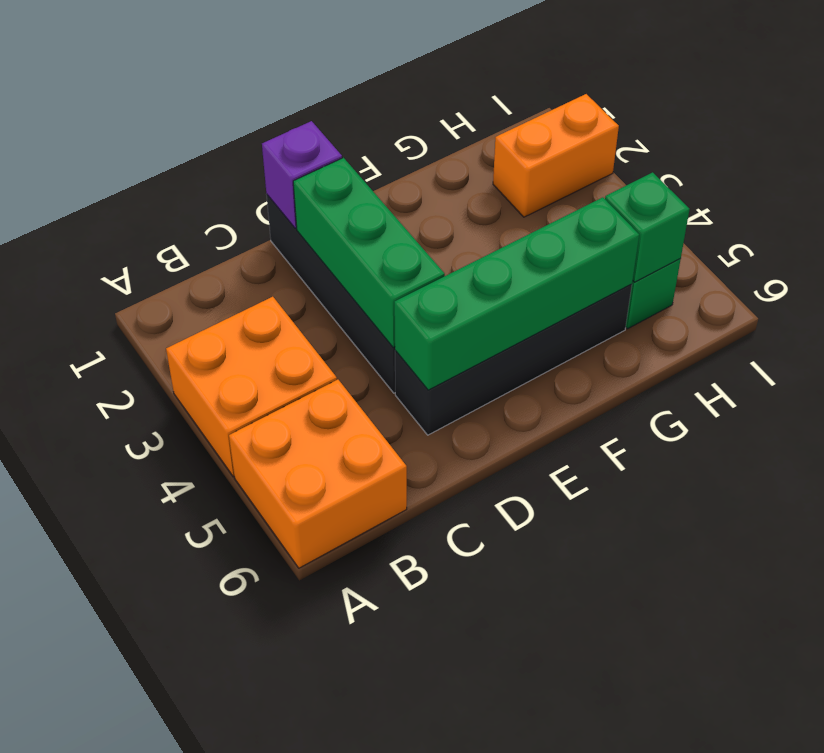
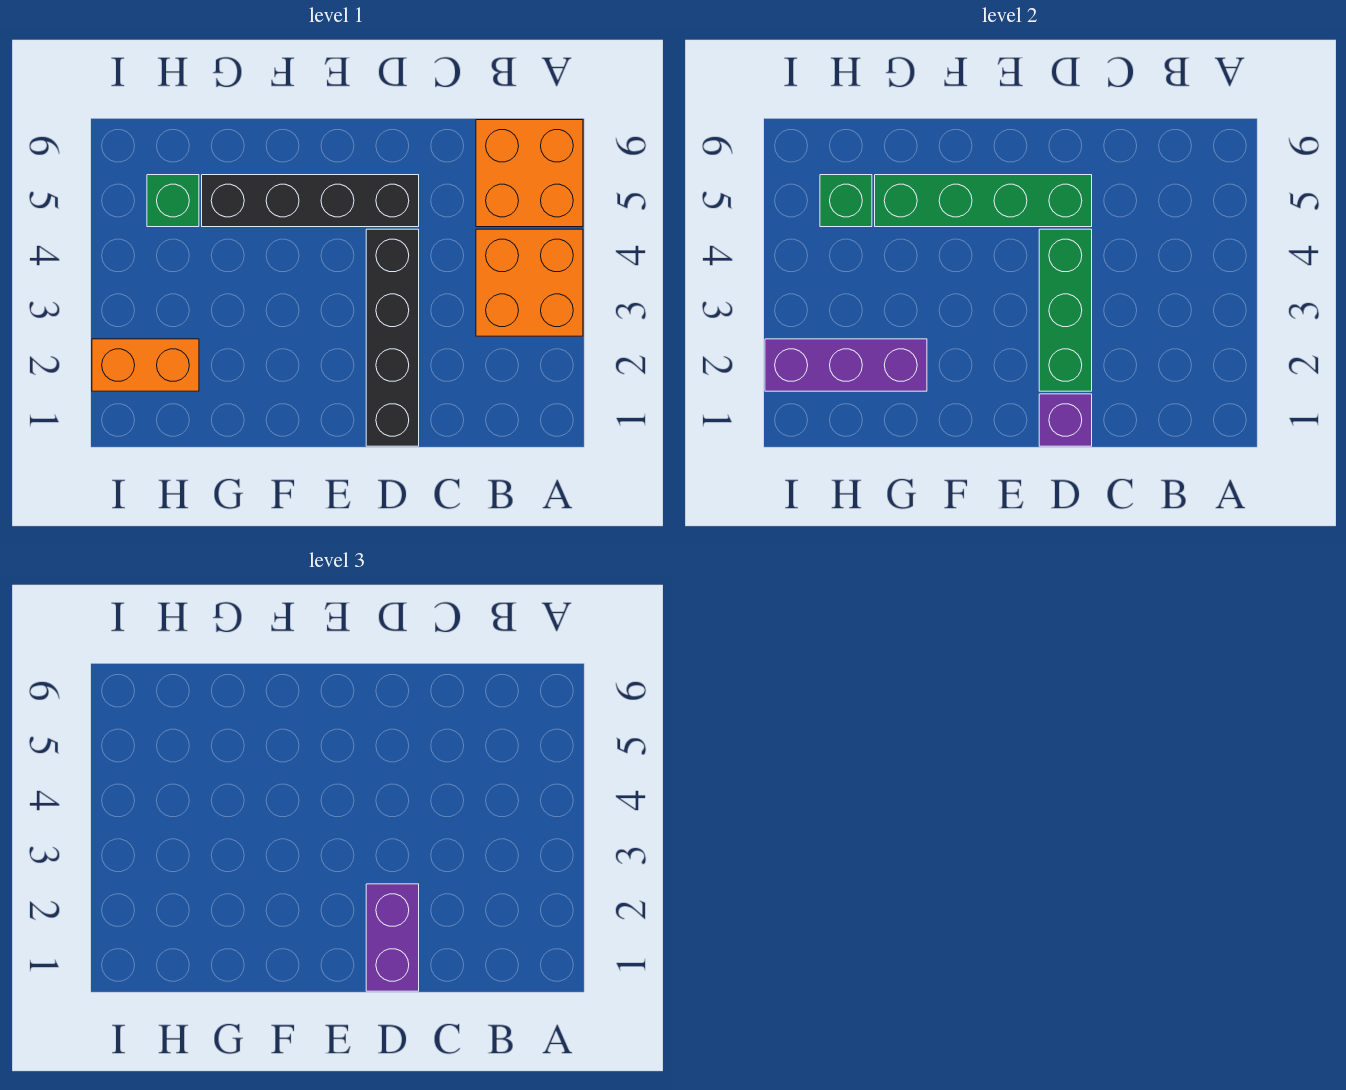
none -> purple brick D1:D2 level 3
none -> purple brick G2:I2 level 2

